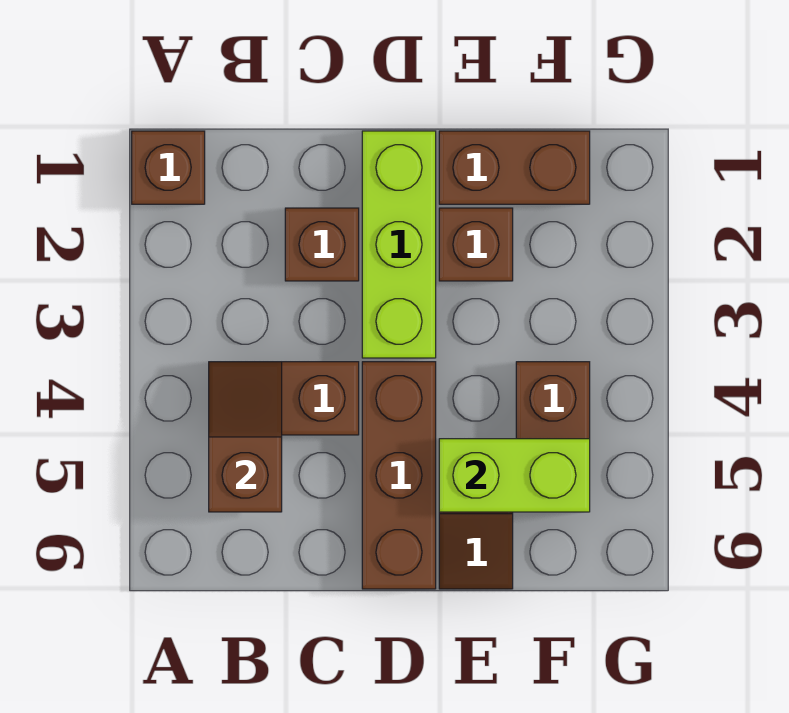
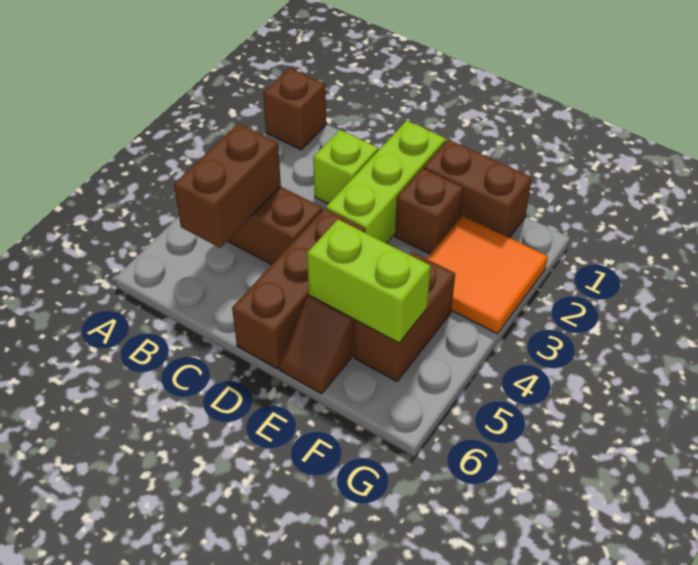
brown slope B4:B5 level 2 top 5 -> brown brick B4:B5 level 2
brown brick C2 level 1 -> lime brick C2 level 1
none -> orange tile F2:G3 level 1

